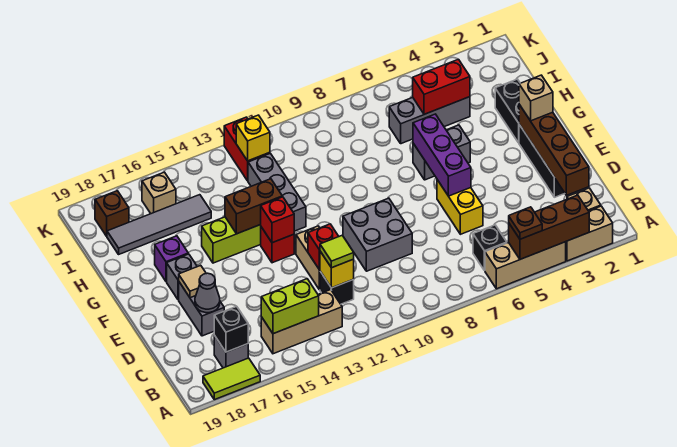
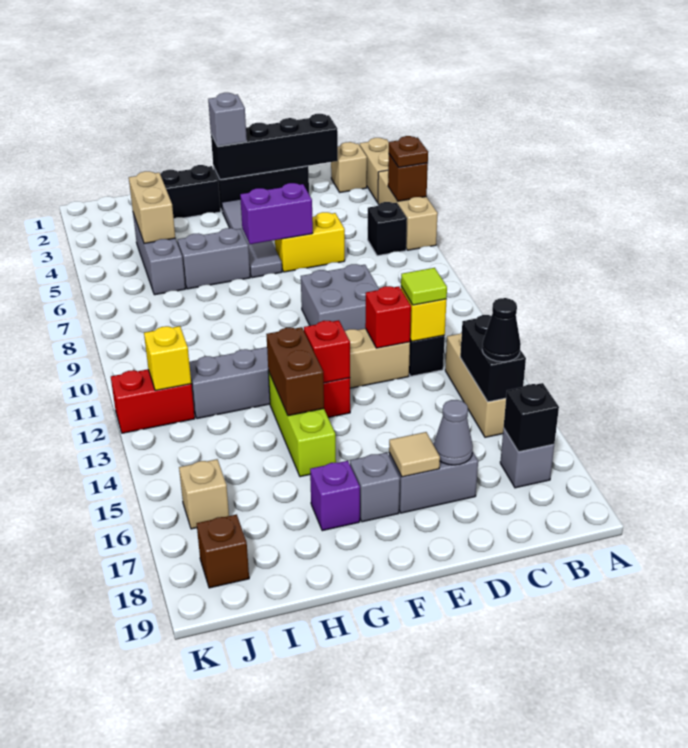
brown brick A3:A5 level 2 -> brown brick A5 level 2
lime tile A17:A18 level 1 -> none
lime brick B14:B15 level 2 -> black brick B14:B15 level 2
none -> black cone B15 level 3
brown brick C2:F2 level 2 -> black brick C2:F2 level 2
purple brick E6:G6 level 2 -> purple brick E6:F6 level 2
tan brick F2 level 3 -> grey brick F2 level 3
grey brick G5:G6 level 1 -> grey brick G6:H6 level 1
red brick I4:I5 level 2 -> tan brick I4:I5 level 2
grey tile I15:I18 level 1 -> grey tile F3:F6 level 1

